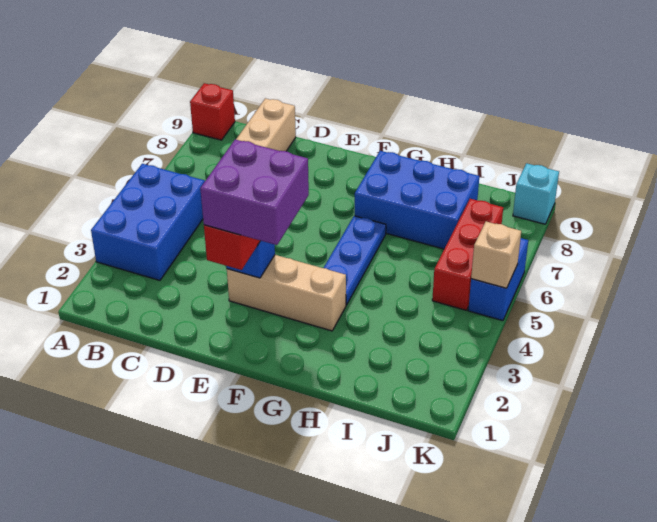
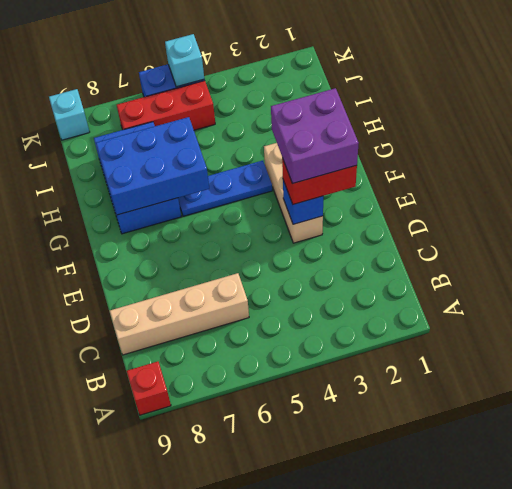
blue brick A3:B5 level 1 -> blue brick G6:H8 level 2
tan brick K5 level 2 -> cyan brick K5 level 2

